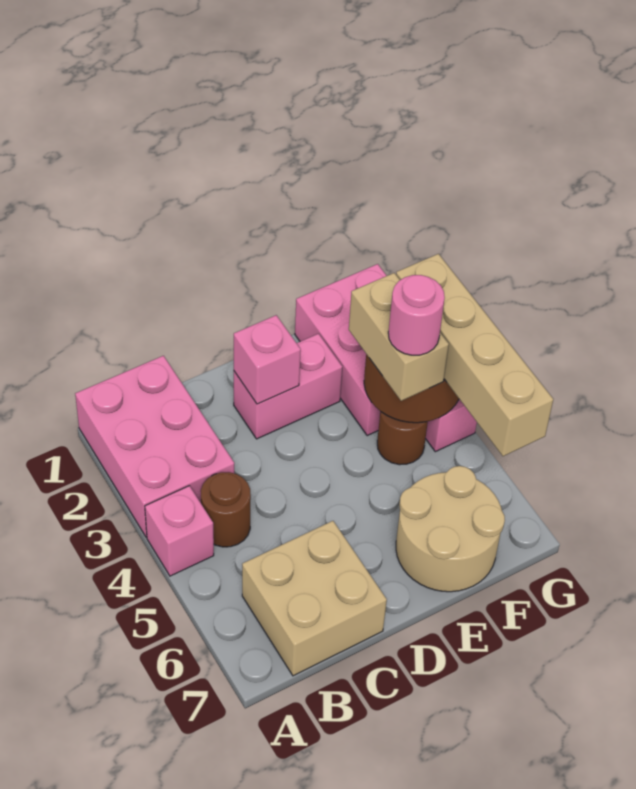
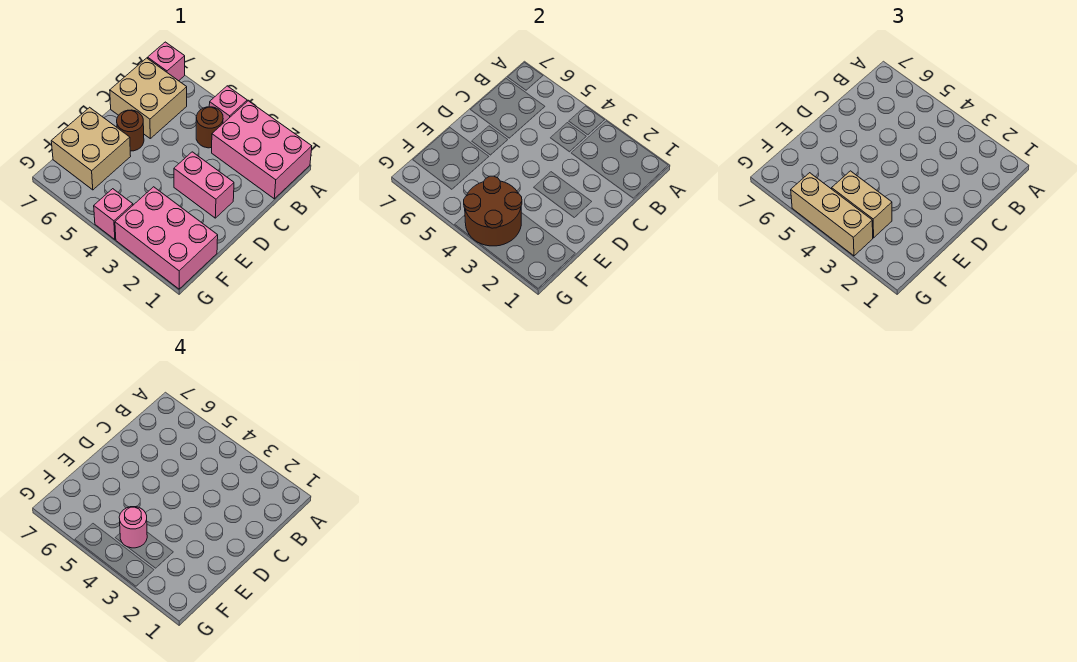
pink brick D2:E2 level 1 -> pink brick D2:D3 level 1
pink brick D2 level 2 -> pink brick A7 level 1
tan round brick E6:F7 level 1 -> tan brick E6:F7 level 1
brown round brick F4 level 1 -> brown round brick D6 level 1
tan brick G3:G6 level 3 -> tan brick G3:G5 level 3

